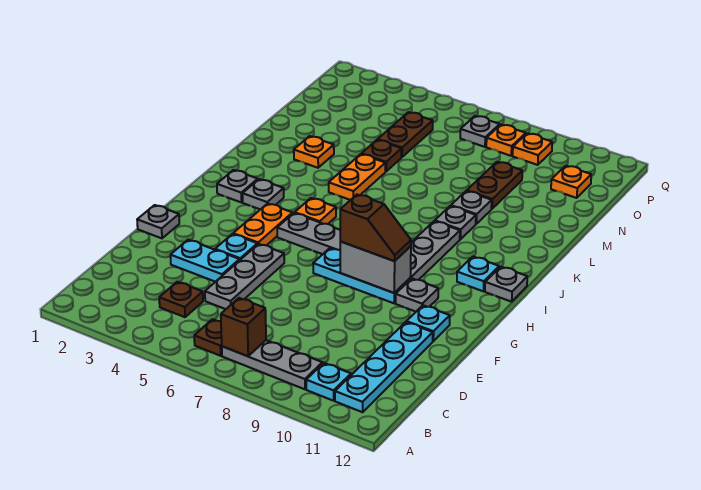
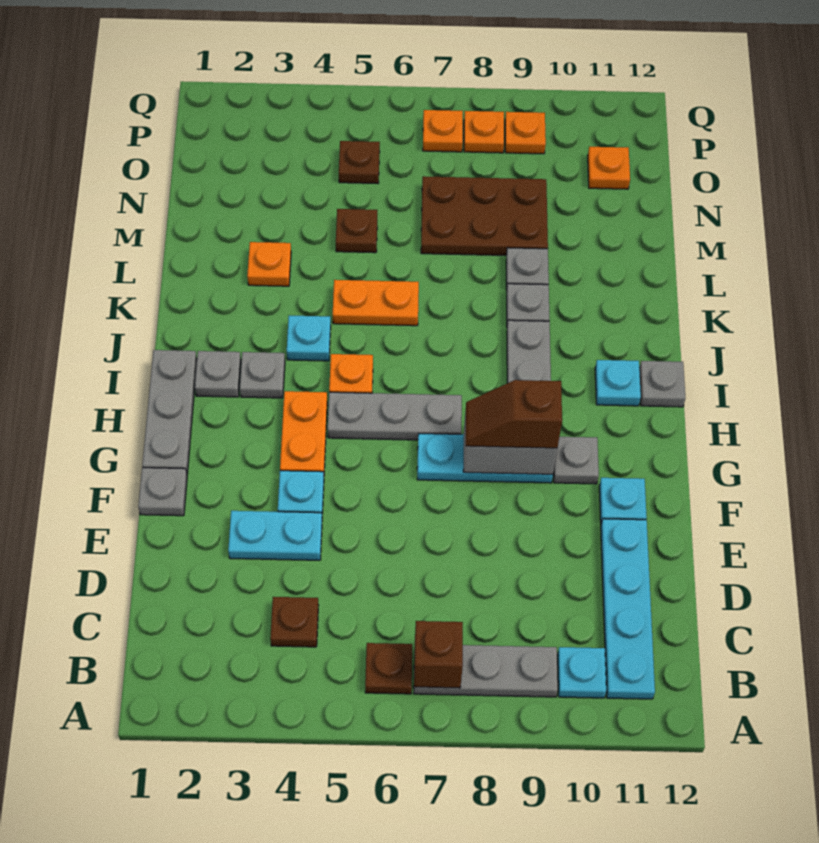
grey plate D5:F5 level 1 -> grey plate G1:I1 level 1
brown slope G8:G9 level 3 top 8 -> brown slope G8:G9 level 3 top 9
none -> cyan plate J4 level 1
orange plate K5:L5 level 1 -> orange plate K5:K6 level 1
brown plate M9:N9 level 1 -> brown plate M7:N9 level 1
brown plate N5:O5 level 1 -> brown plate O5 level 1
grey plate P7 level 1 -> orange plate P7 level 1

